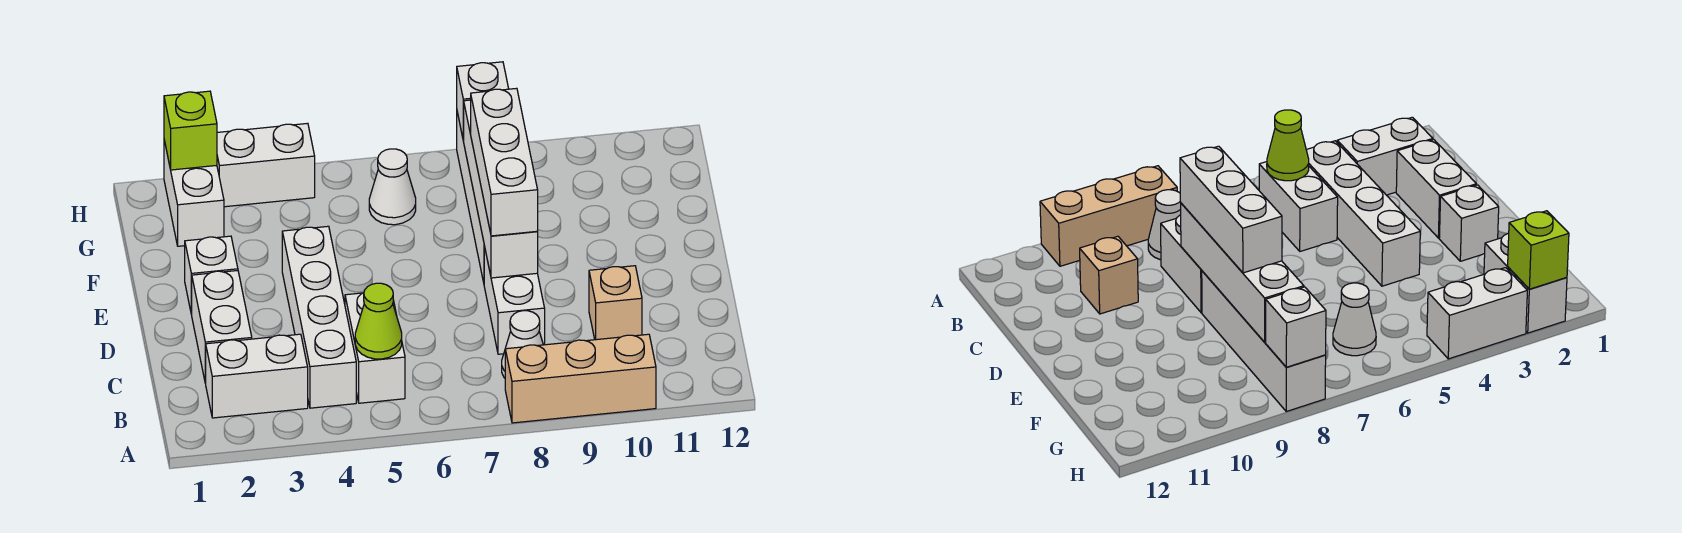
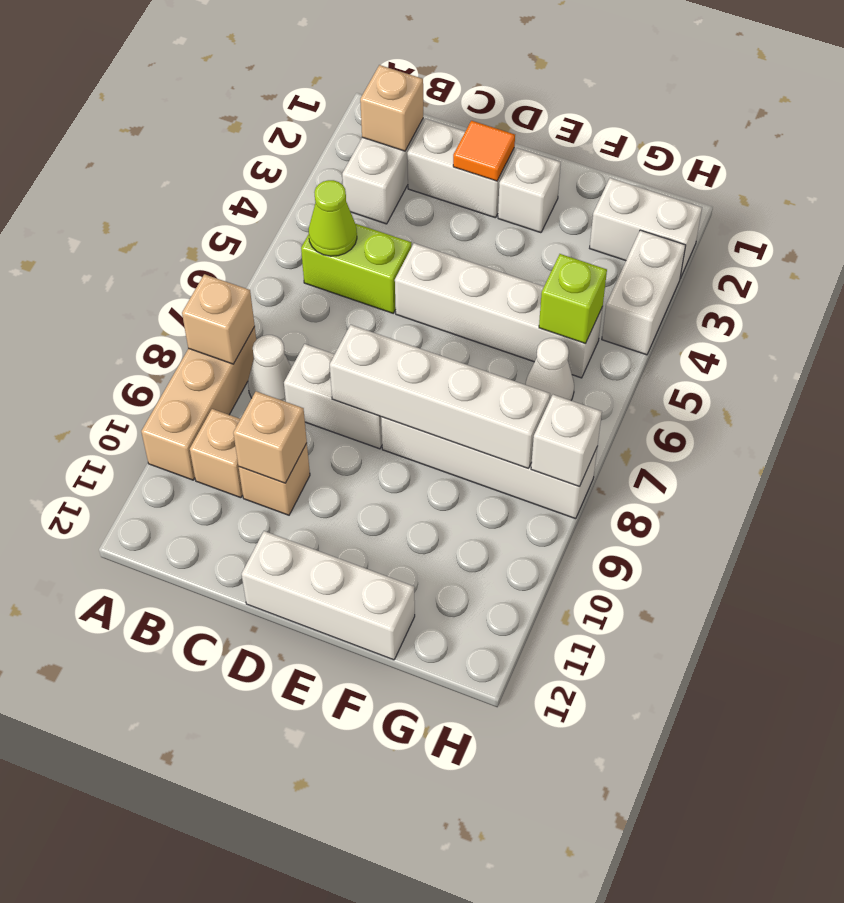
none -> tan brick A8 level 2
none -> tan brick B2 level 2
white brick B4:E4 level 1 -> white brick D5:G5 level 1
white brick B5:C5 level 1 -> lime brick B5:C5 level 1
none -> tan brick B10 level 1
none -> tan brick C10 level 2
none -> orange tile D2 level 2
white brick D8:F8 level 3 -> white brick D12:F12 level 1
lime brick H2 level 2 -> lime brick G5 level 2

